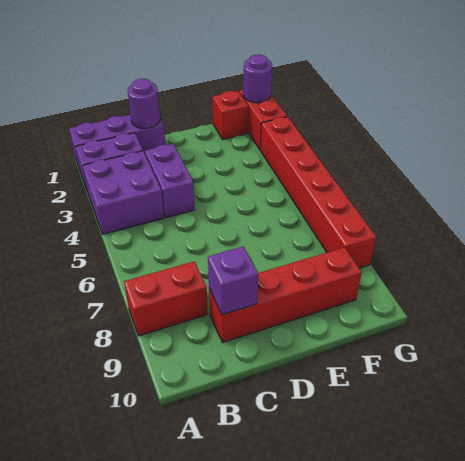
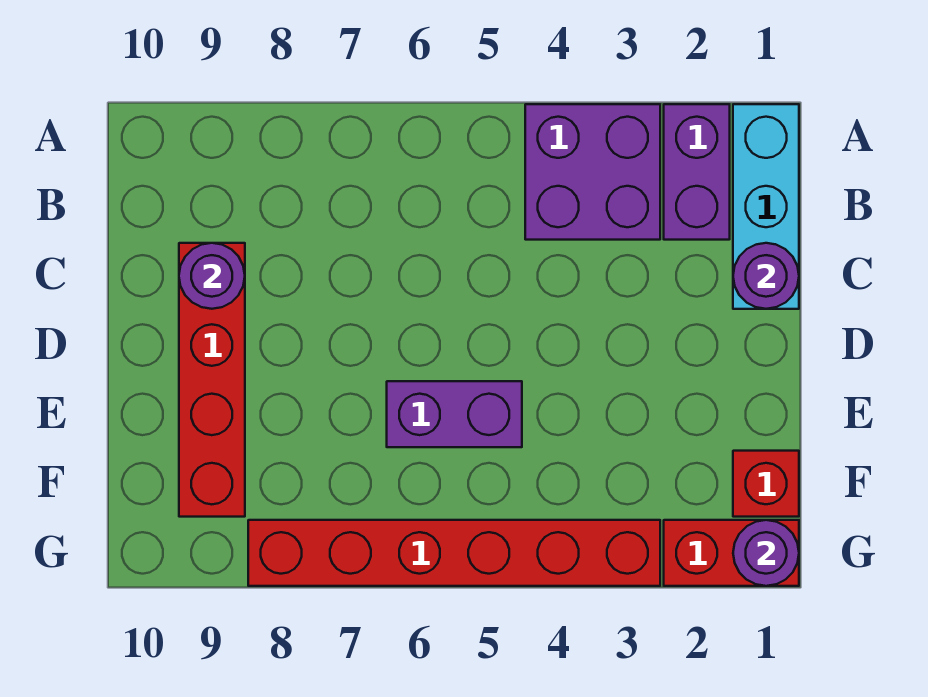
purple brick A1:C1 level 1 -> cyan brick A1:C1 level 1
red brick A8:B8 level 1 -> none
purple brick C3:C4 level 1 -> purple brick E5:E6 level 1
purple brick C9 level 2 -> purple round brick C9 level 2

